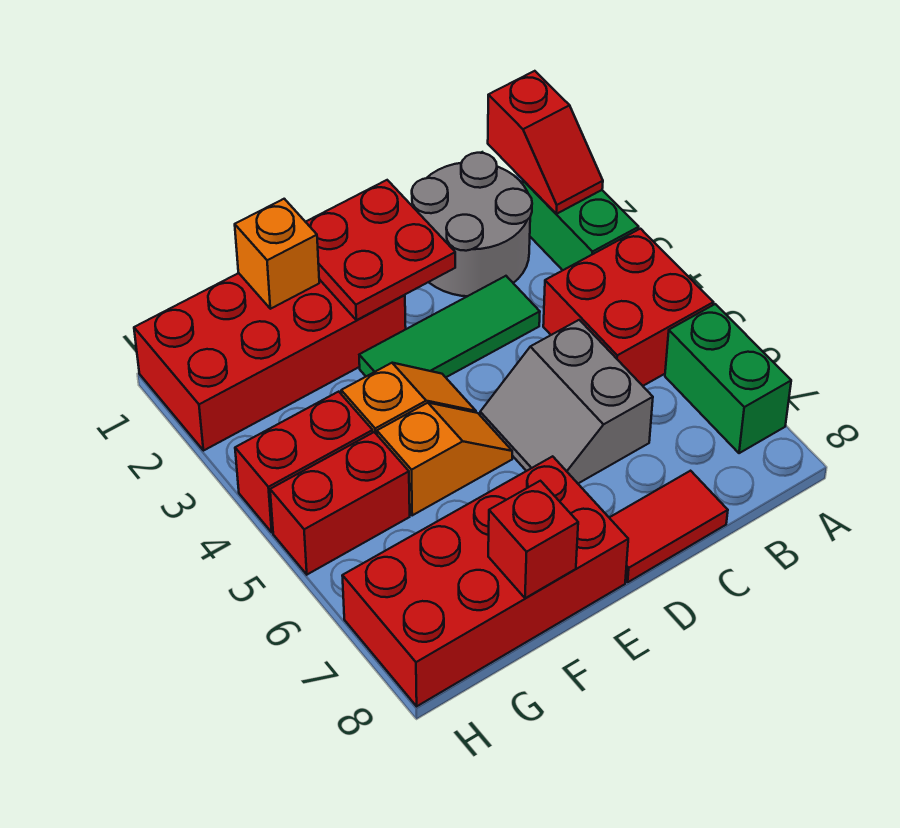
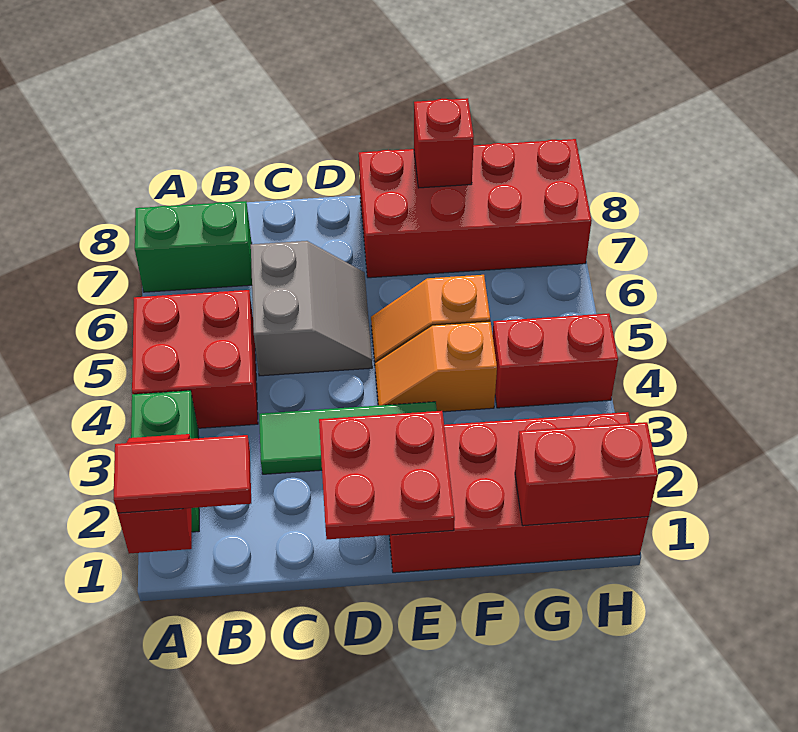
green brick A6:A7 level 1 -> green brick A7:B7 level 1
grey round brick B1:C2 level 1 -> none
red tile C8:D8 level 1 -> red tile A1:B1 level 3
orange brick F1 level 2 -> none
red brick G5:H5 level 1 -> red brick G1:H1 level 2

